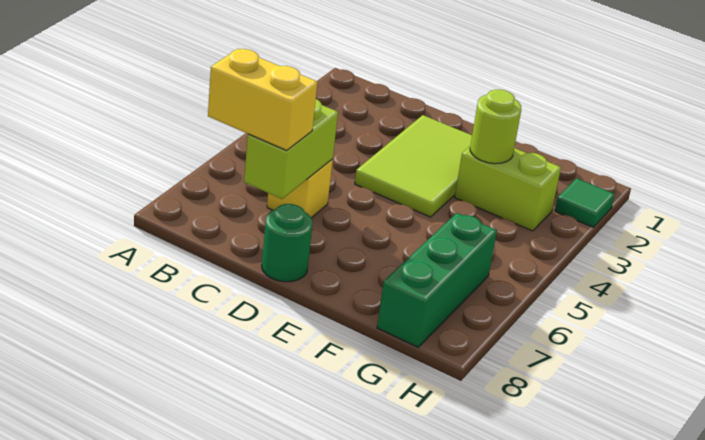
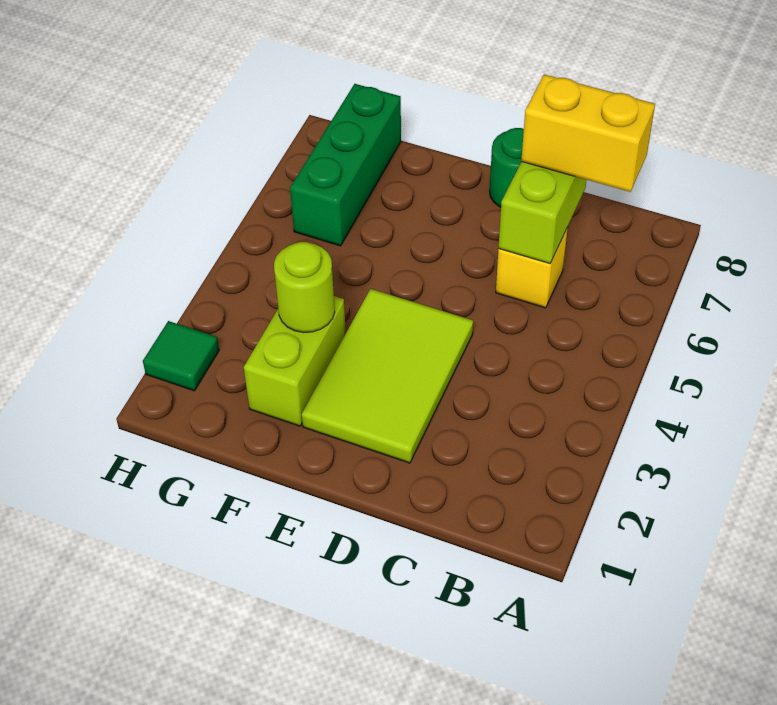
lime brick F3:G3 level 1 -> lime brick F2:F3 level 1

